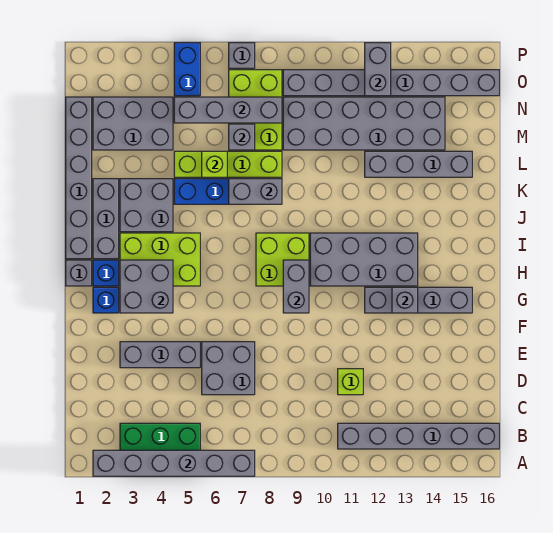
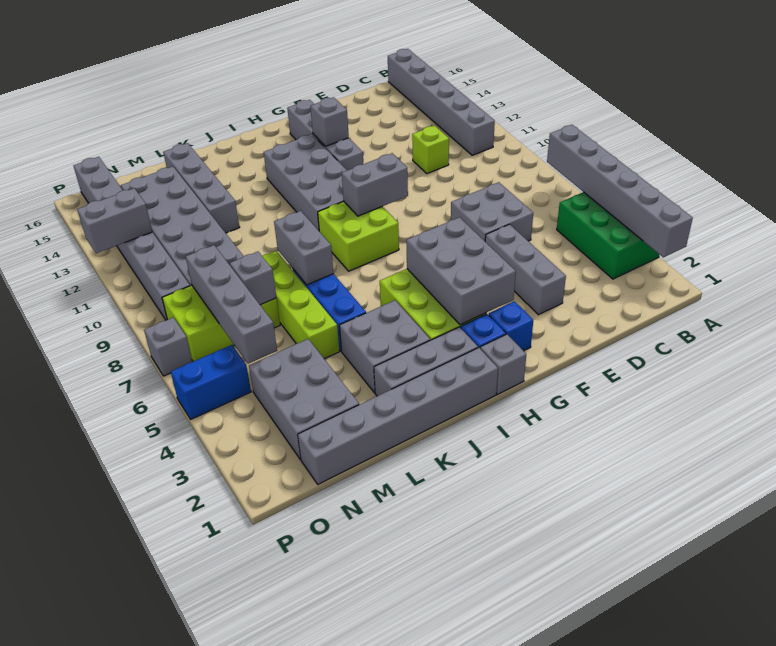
grey brick G3:H4 level 2 -> grey brick G3:H5 level 2
lime brick L6 level 2 -> none

